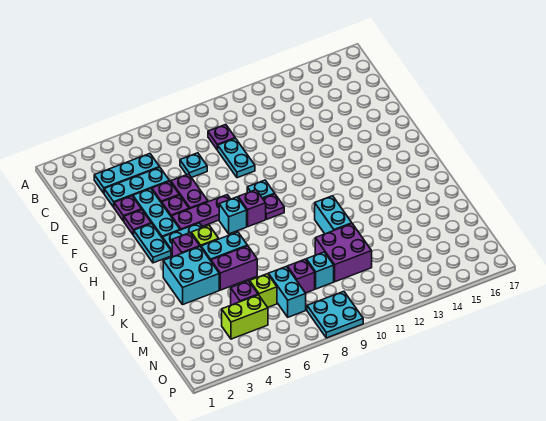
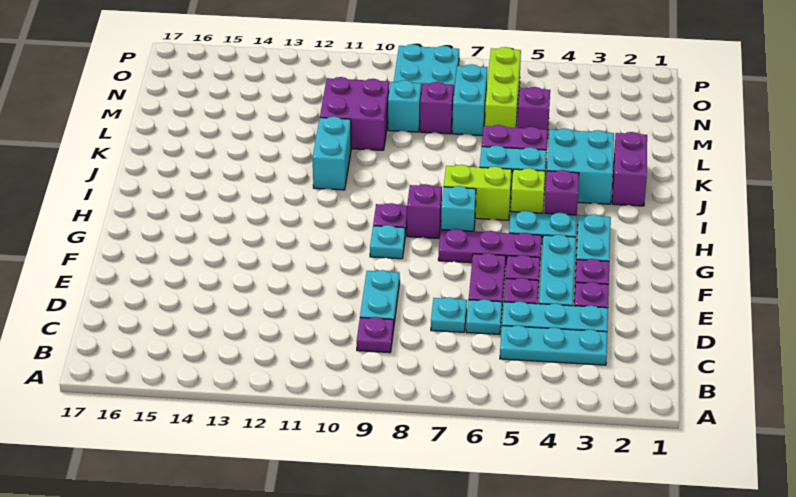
none -> cyan plate D6 level 1
none -> purple brick J2:K2 level 1
lime brick M6 level 1 -> lime brick M6:O6 level 1
lime brick N4:N5 level 1 -> lime brick I6:I7 level 1

